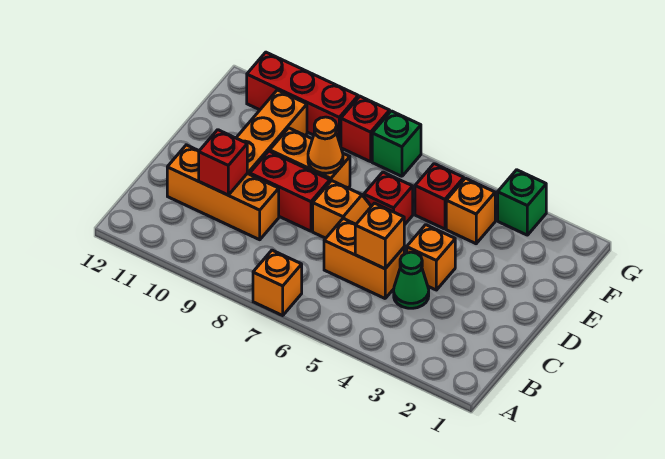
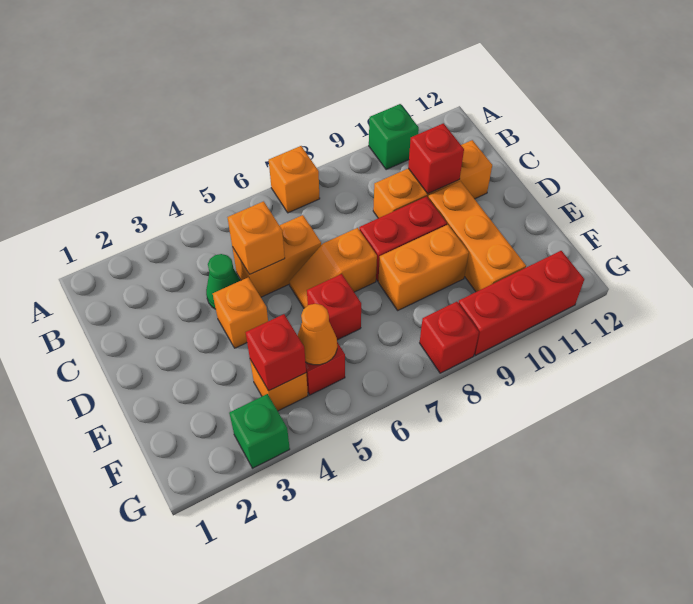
orange cone E8 level 2 -> orange cone F5 level 2
none -> red brick F4 level 2
green brick G7 level 1 -> green brick A10 level 1

